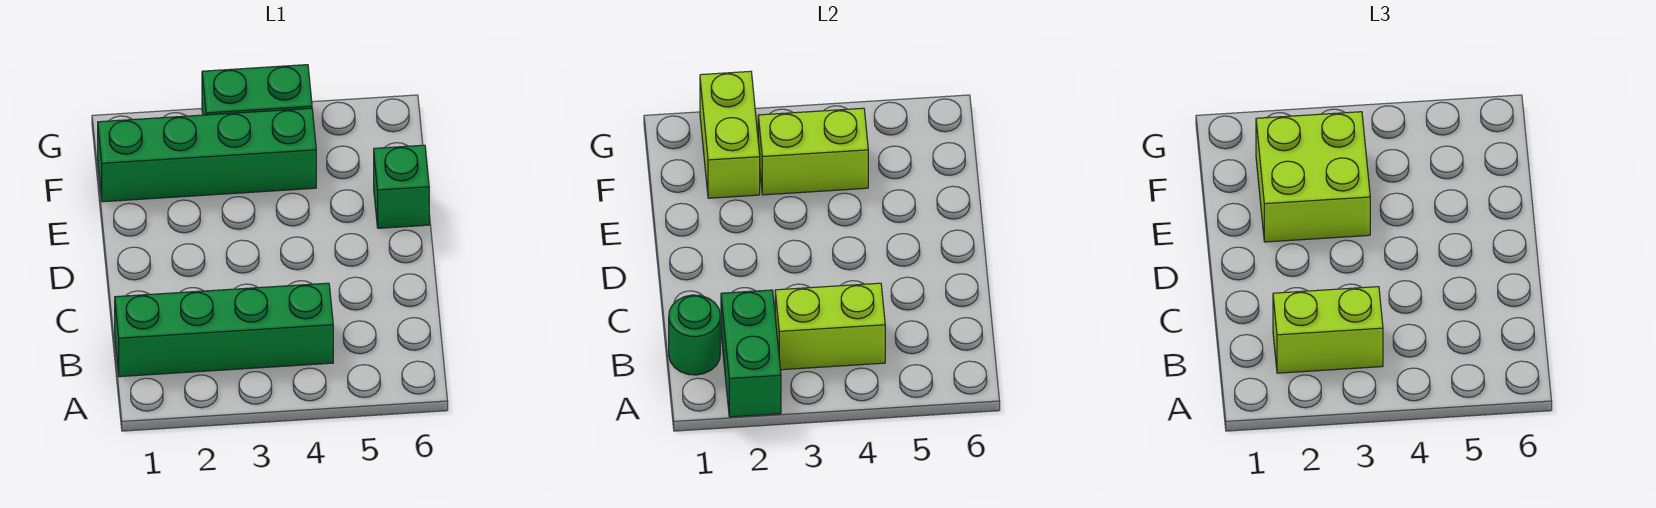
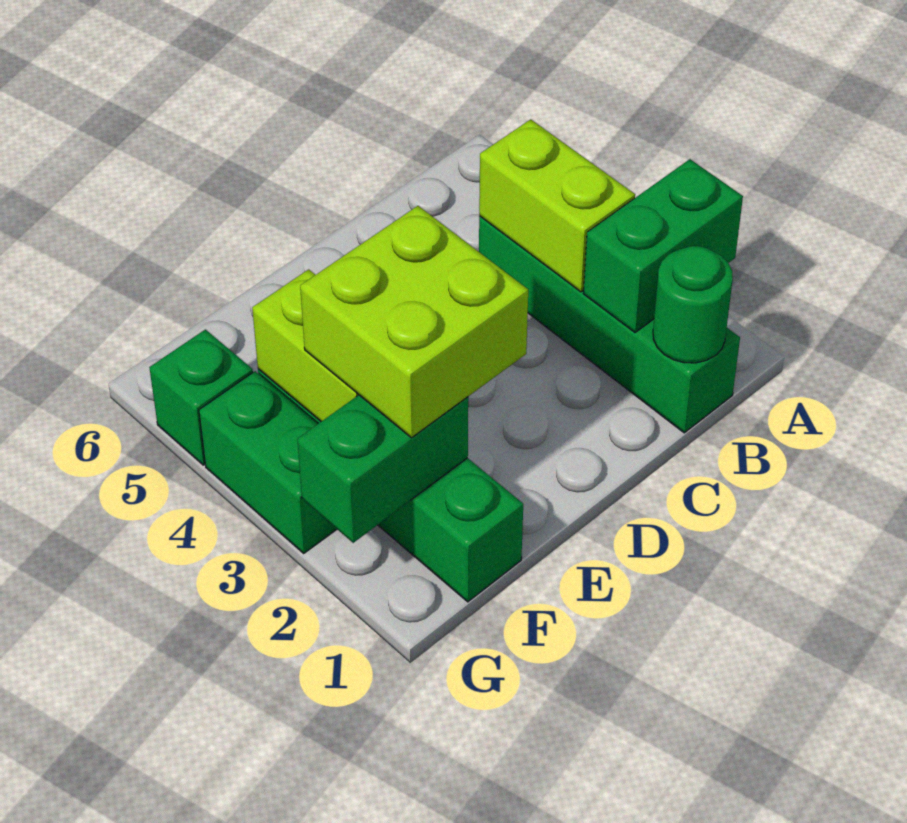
lime brick B2:B3 level 3 -> none
green brick E6 level 1 -> green brick G5 level 1
lime brick F2:G2 level 2 -> green brick F2:G2 level 2

